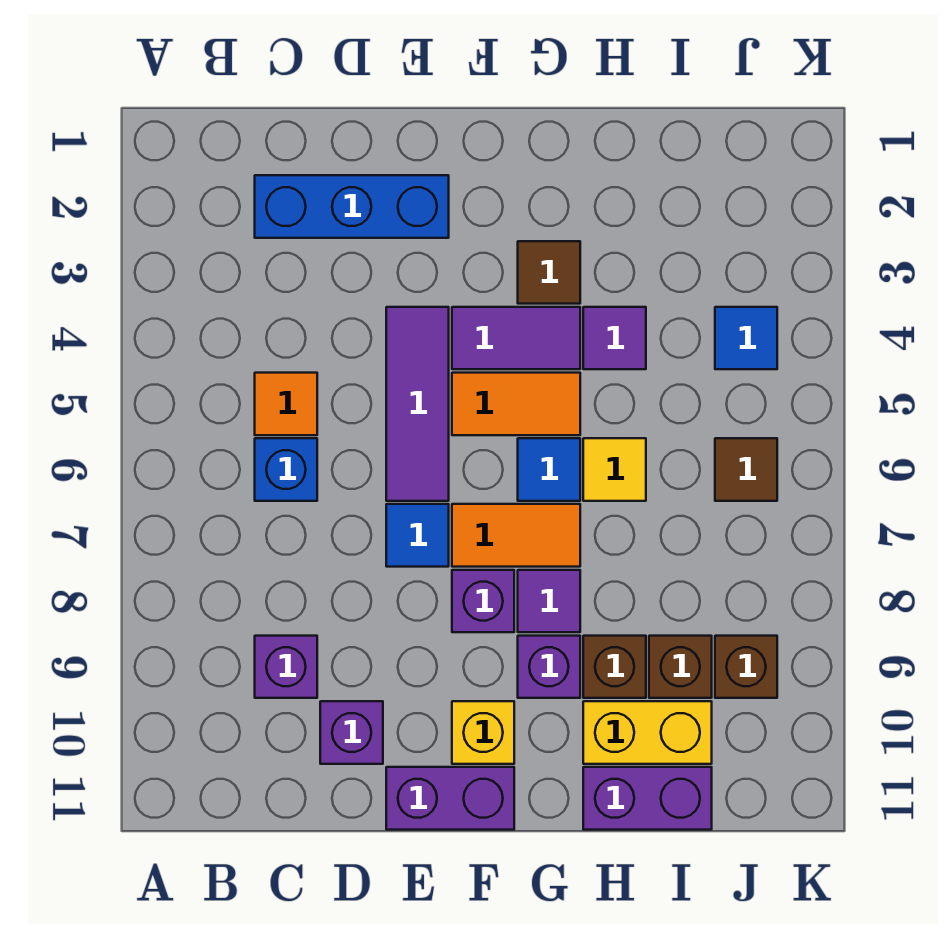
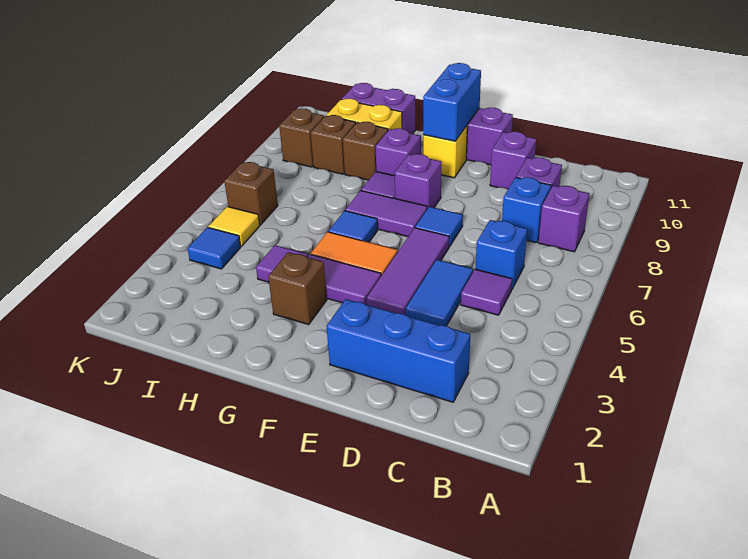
none -> purple brick B8 level 1
orange tile C5 level 1 -> purple tile C5 level 1
none -> blue brick C8 level 1
none -> blue tile D4:D5 level 1
orange tile F7:G7 level 1 -> purple tile F7:G7 level 1
none -> blue brick F10:F11 level 2
brown tile G3 level 1 -> brown brick G3 level 1
yellow tile H6 level 1 -> yellow tile J5 level 1
brown tile J6 level 1 -> brown brick J6 level 1

